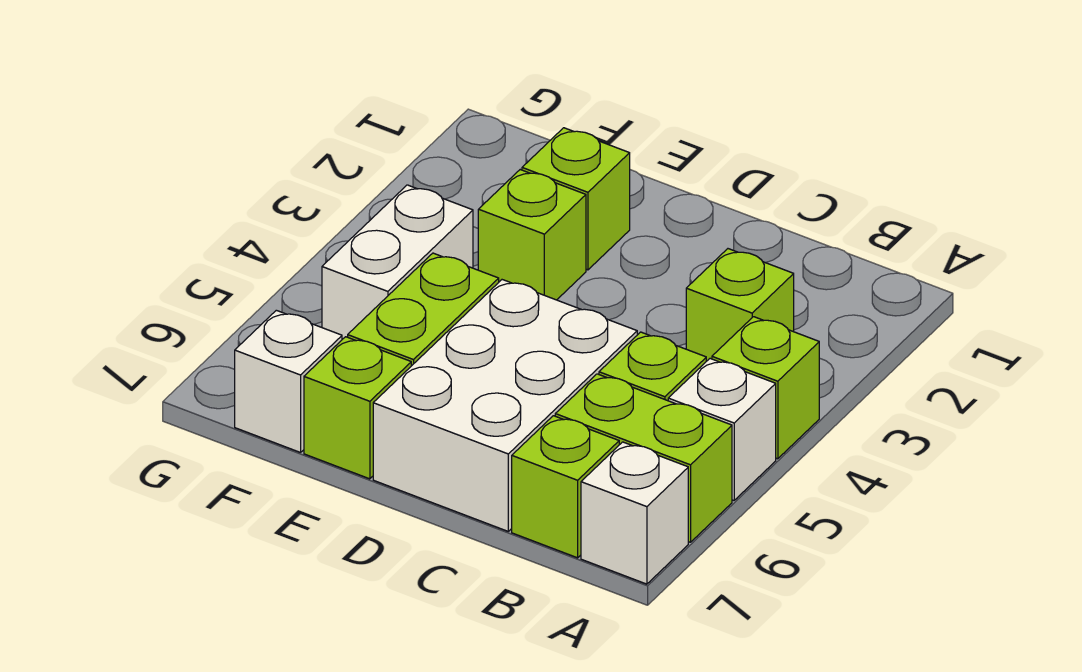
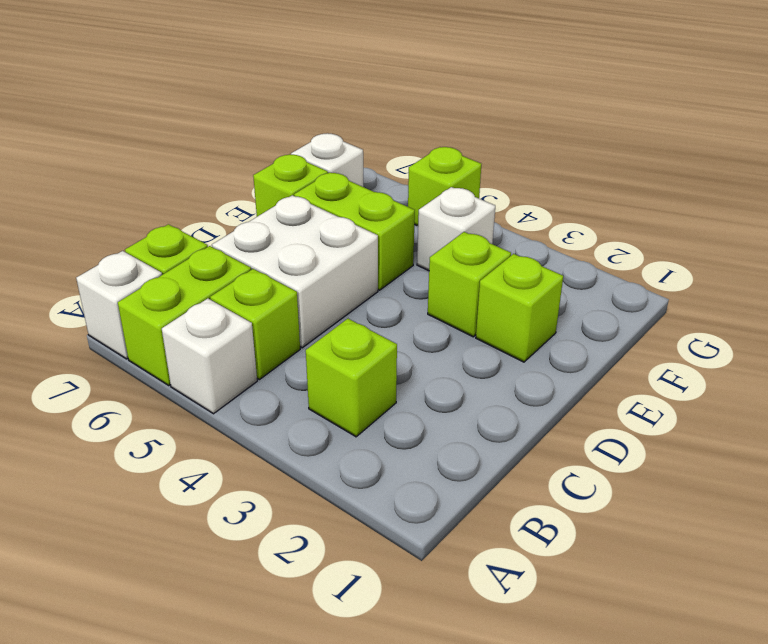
lime brick A4 level 1 -> lime brick G5 level 1
white brick C5:D7 level 1 -> white brick C5:D6 level 1
white brick F4:F5 level 1 -> white brick F4 level 1

